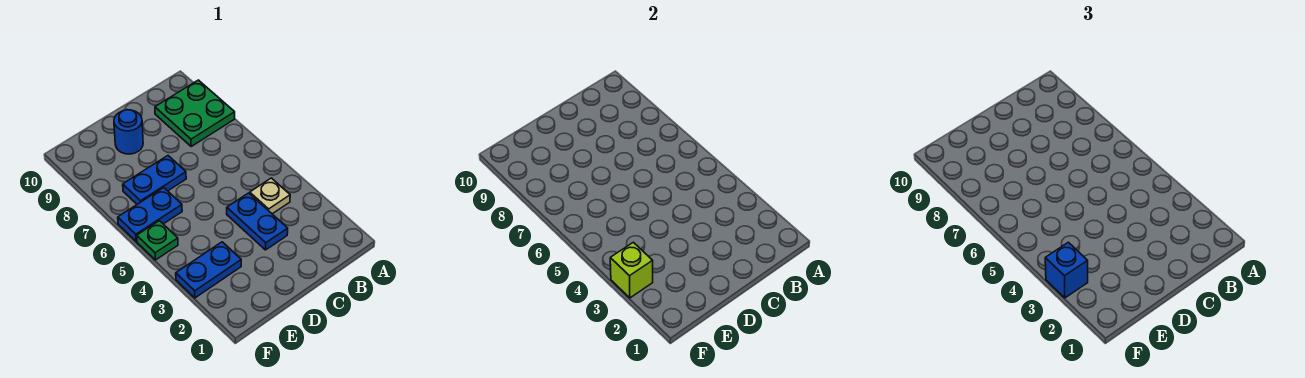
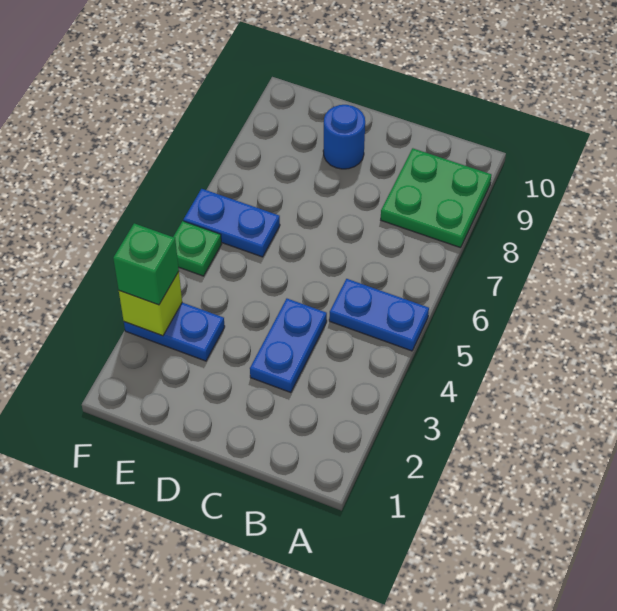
tan plate B4 level 1 -> none
blue plate D7:E7 level 1 -> blue plate A5:B5 level 1
blue brick F3 level 3 -> green brick F3 level 3

